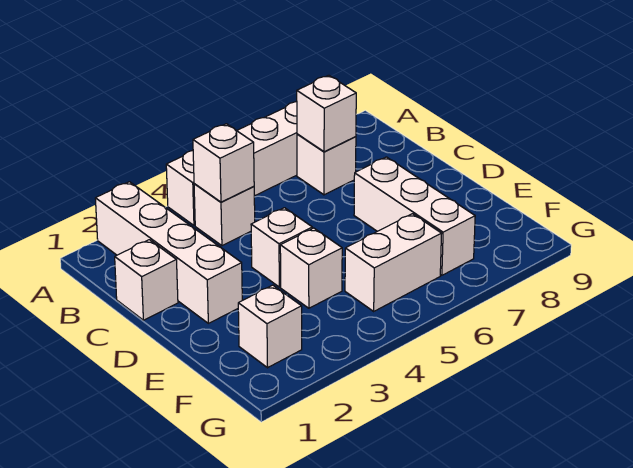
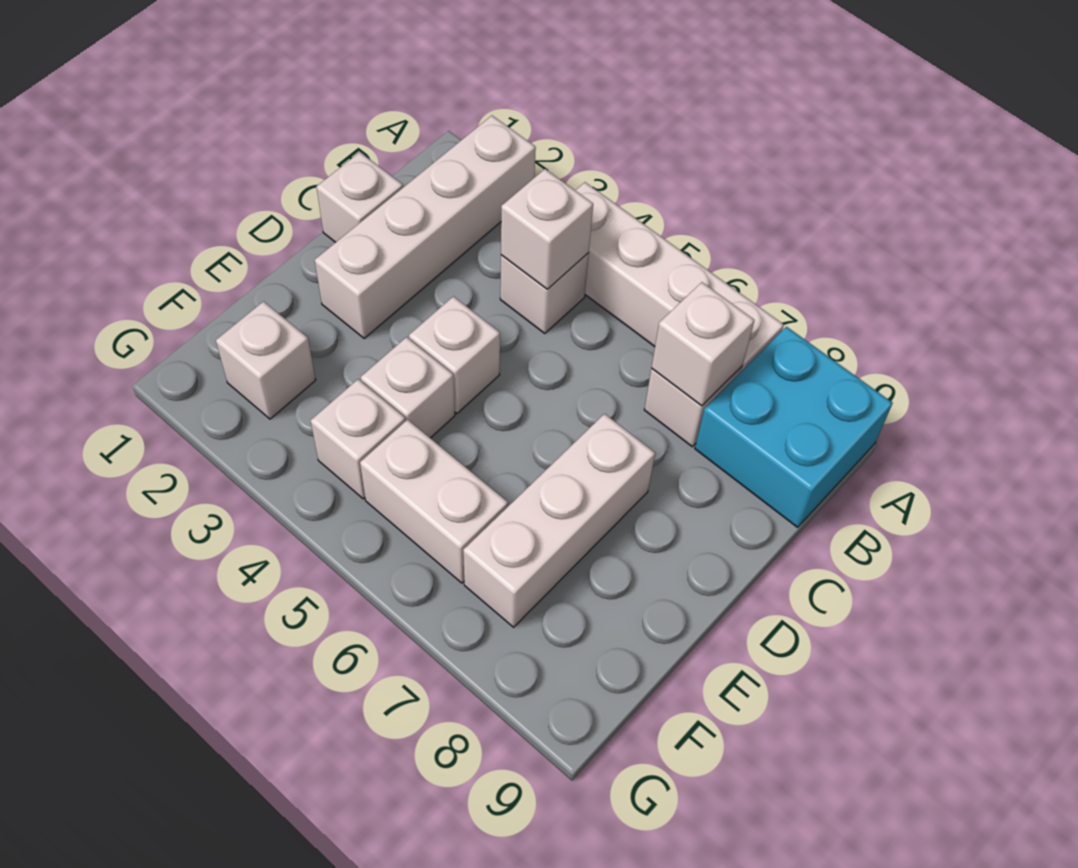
none -> cyan brick A8:B9 level 1
none -> white brick F4 level 1

